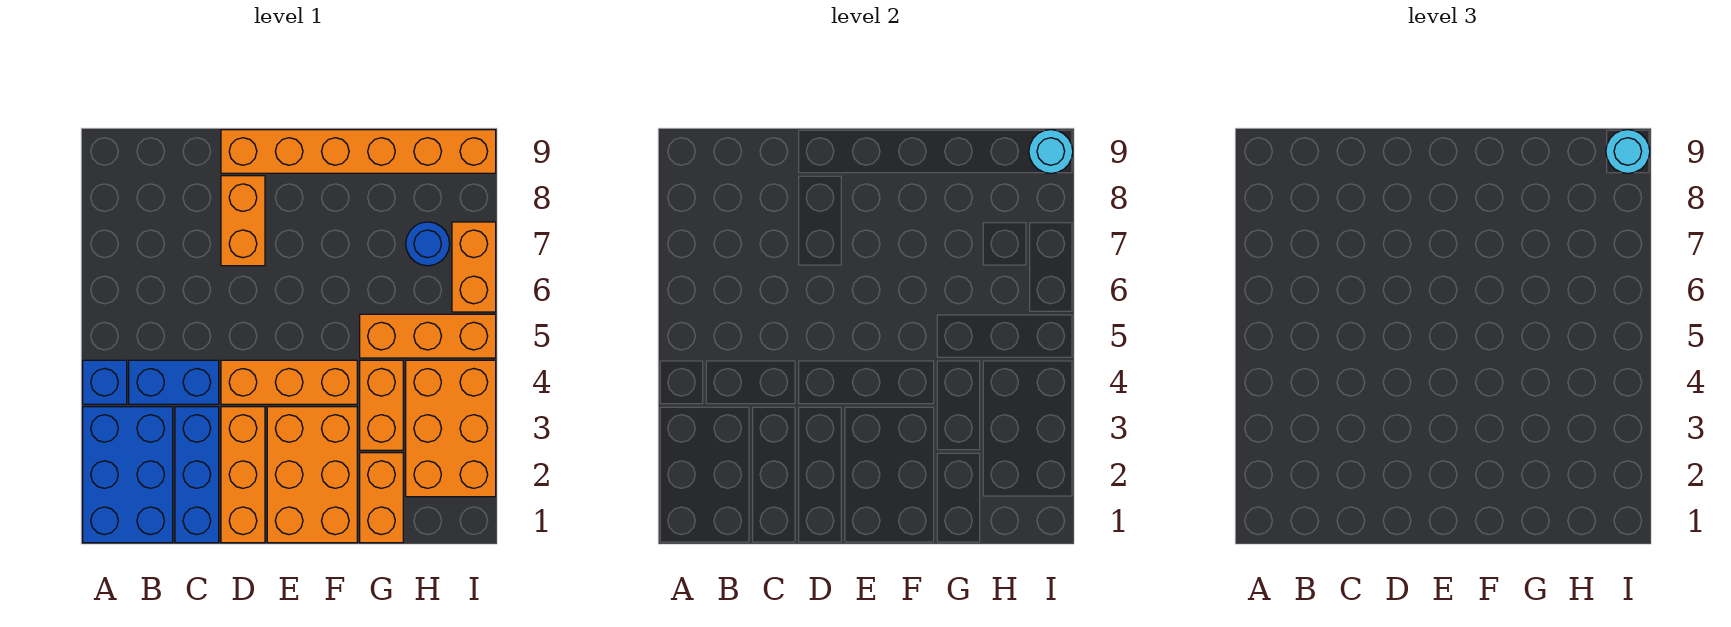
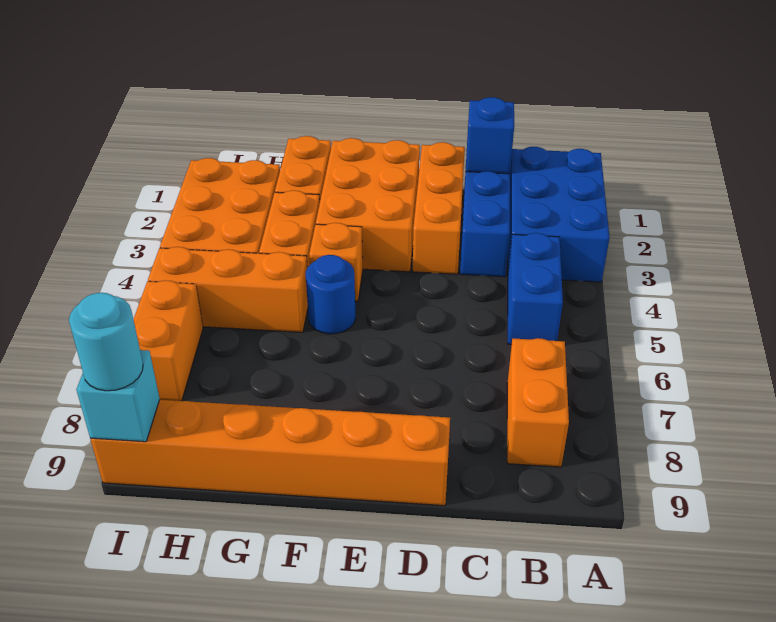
blue brick A4 level 1 -> blue brick C1 level 2
blue brick B4:C4 level 1 -> blue brick B4:B5 level 1
orange brick D4:F4 level 1 -> orange brick F4 level 1
orange brick D7:D8 level 1 -> orange brick B7:B8 level 1
blue round brick H7 level 1 -> blue round brick F5 level 1
cyan round brick I9 level 2 -> cyan brick I9 level 2

